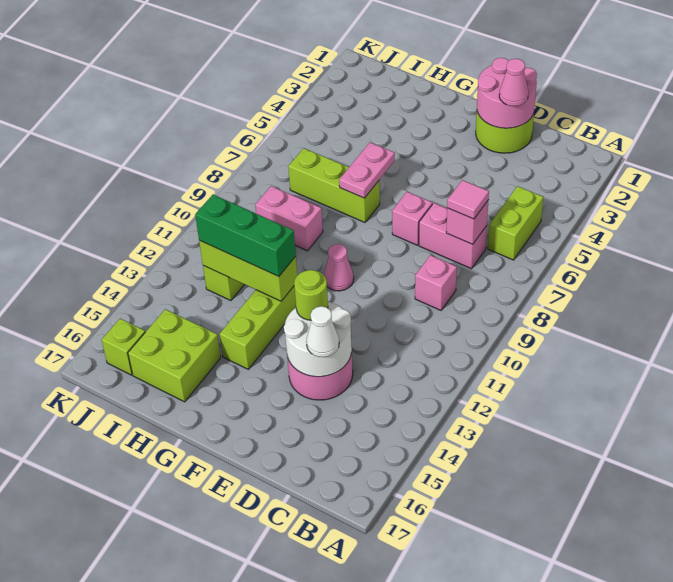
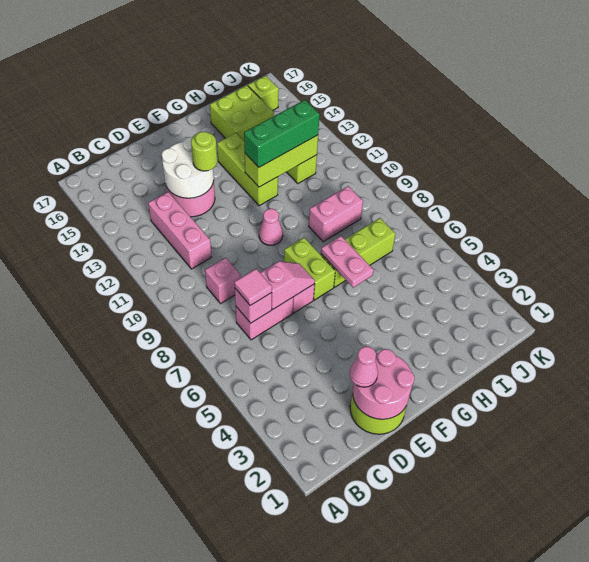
lime brick B5:B6 level 1 -> lime brick F7:F8 level 1
none -> pink brick C11:C13 level 1
none -> pink slope D7:E7 level 2 top D
white cone D14 level 3 -> none

